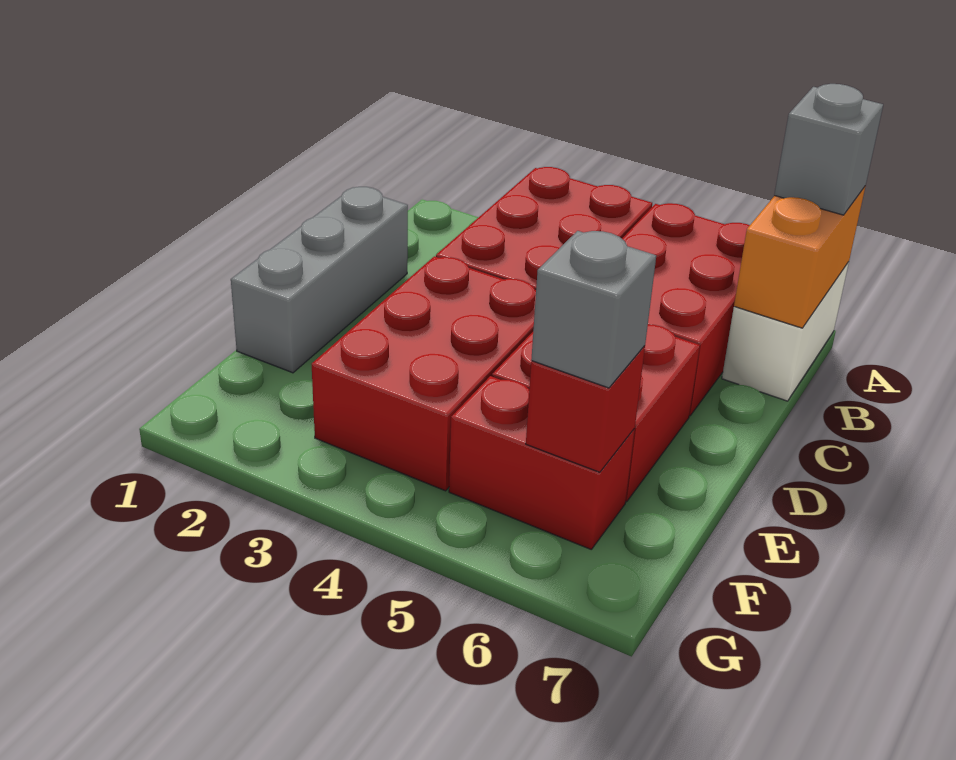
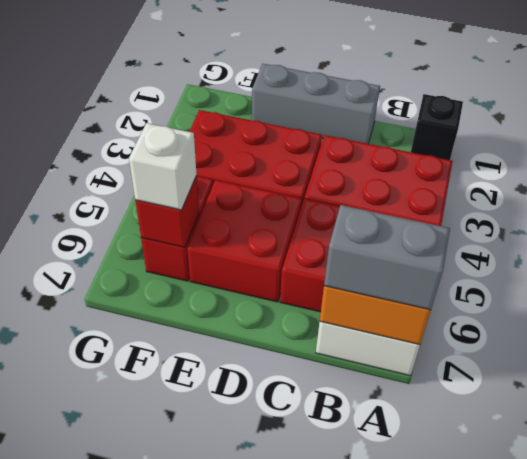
none -> black brick A1 level 1
grey brick A7 level 3 -> grey brick A7:B7 level 3
grey brick F6 level 3 -> white brick F6 level 3

